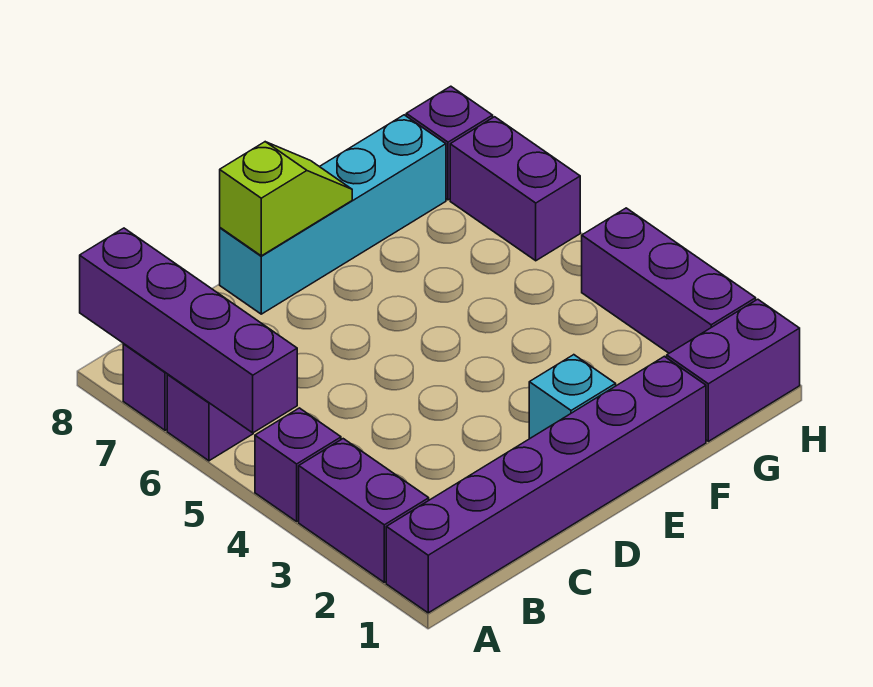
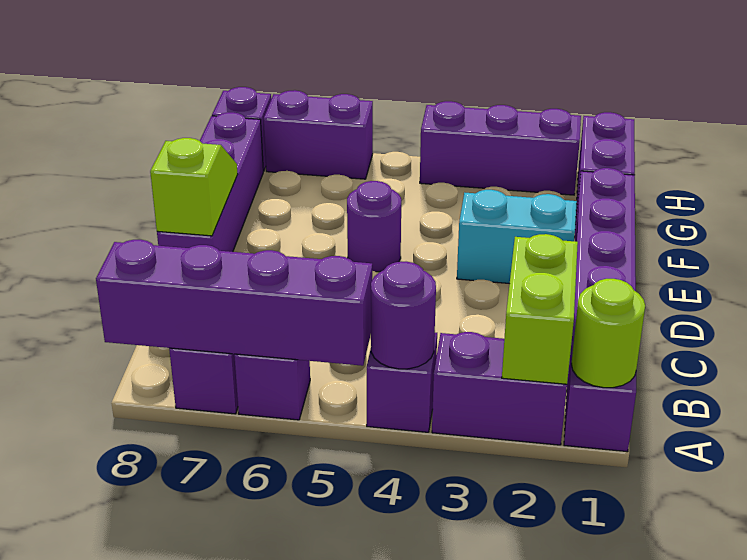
none -> lime round brick A1 level 2
none -> lime brick A2:B2 level 2
none -> purple round brick A4 level 2
cyan brick D8:G8 level 1 -> purple brick D8:G8 level 1
cyan brick E2 level 1 -> cyan brick E2:E3 level 1
none -> purple round brick E5 level 1

